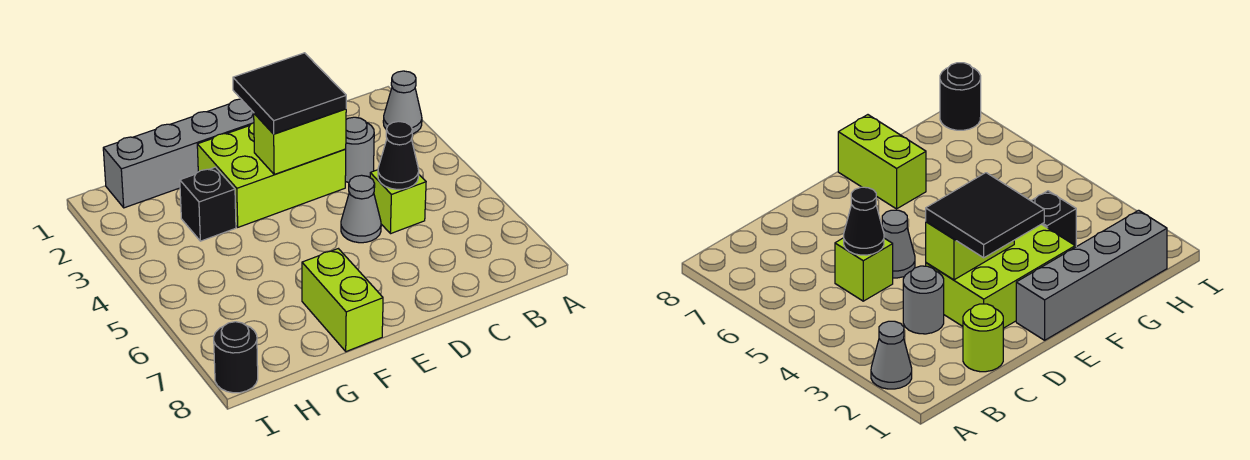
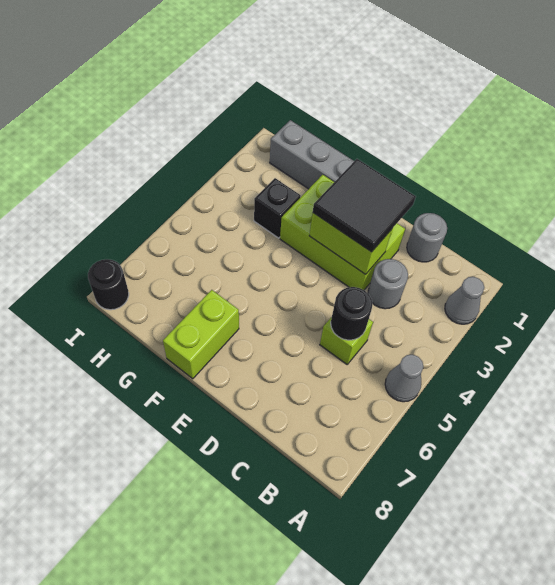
lime round brick C1 level 1 -> grey round brick C1 level 1
black cone C5 level 2 -> black round brick C5 level 2
grey cone D5 level 1 -> grey cone A5 level 1

